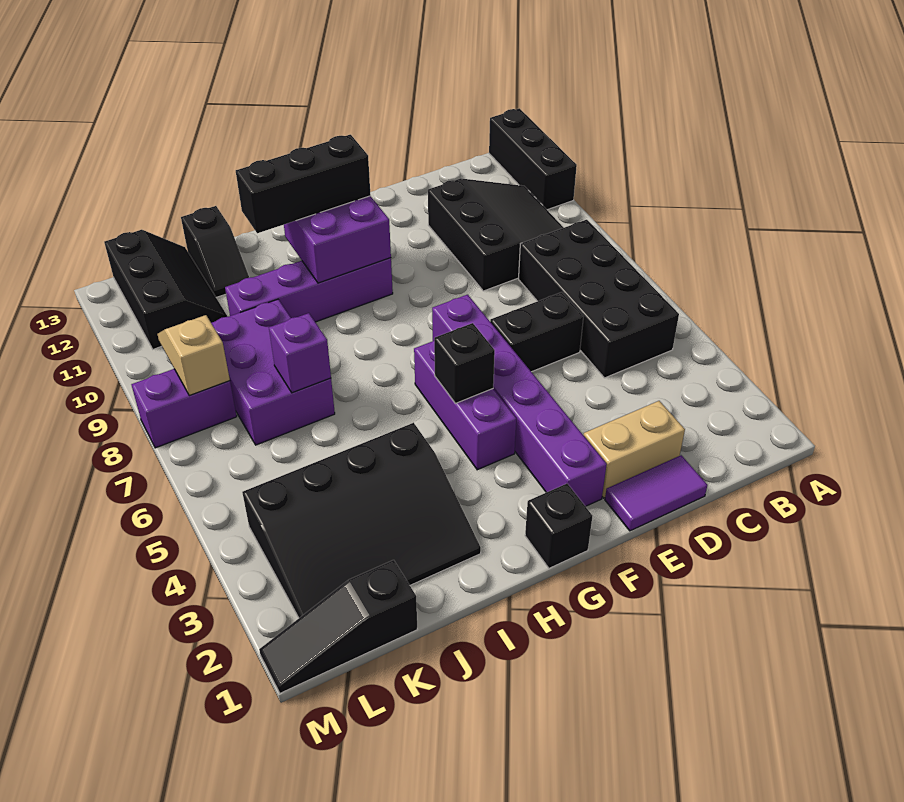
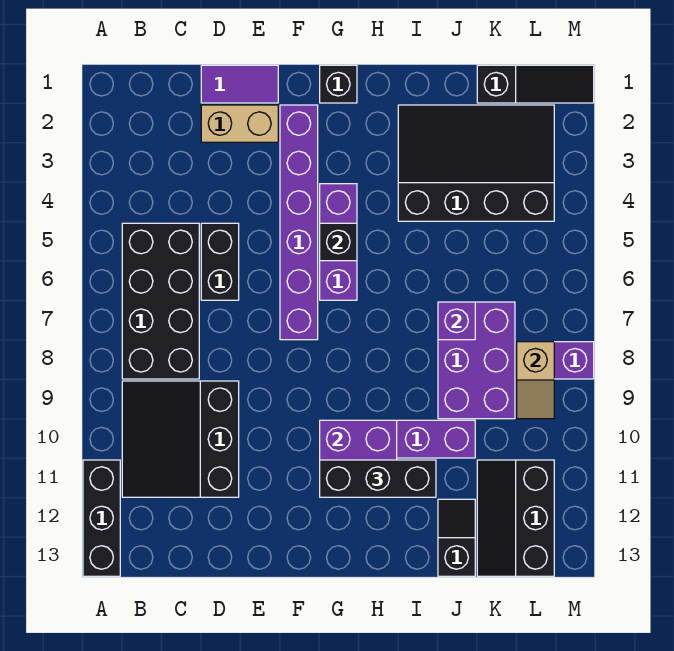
black brick D6:E6 level 1 -> black brick D5:D6 level 1

